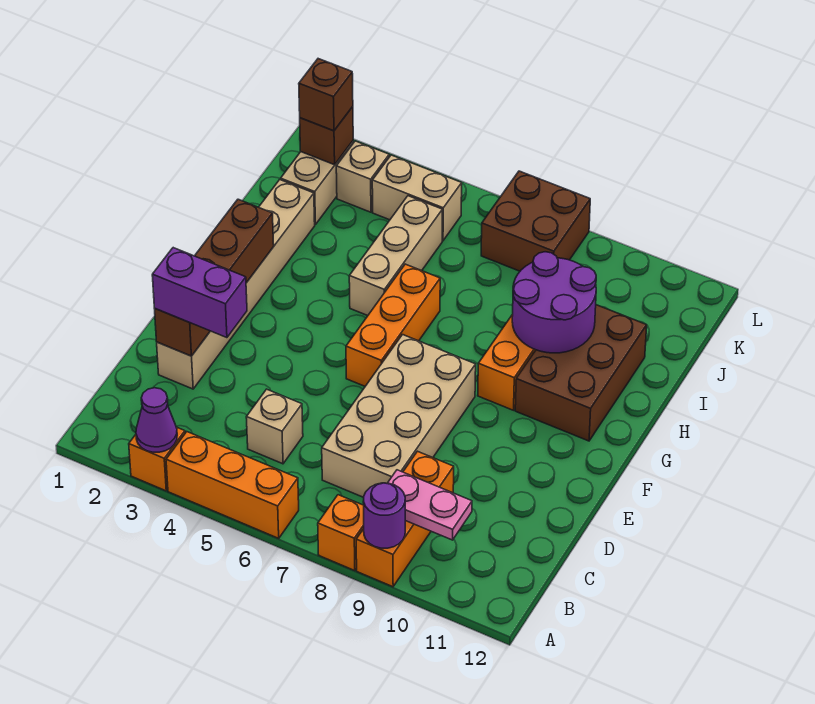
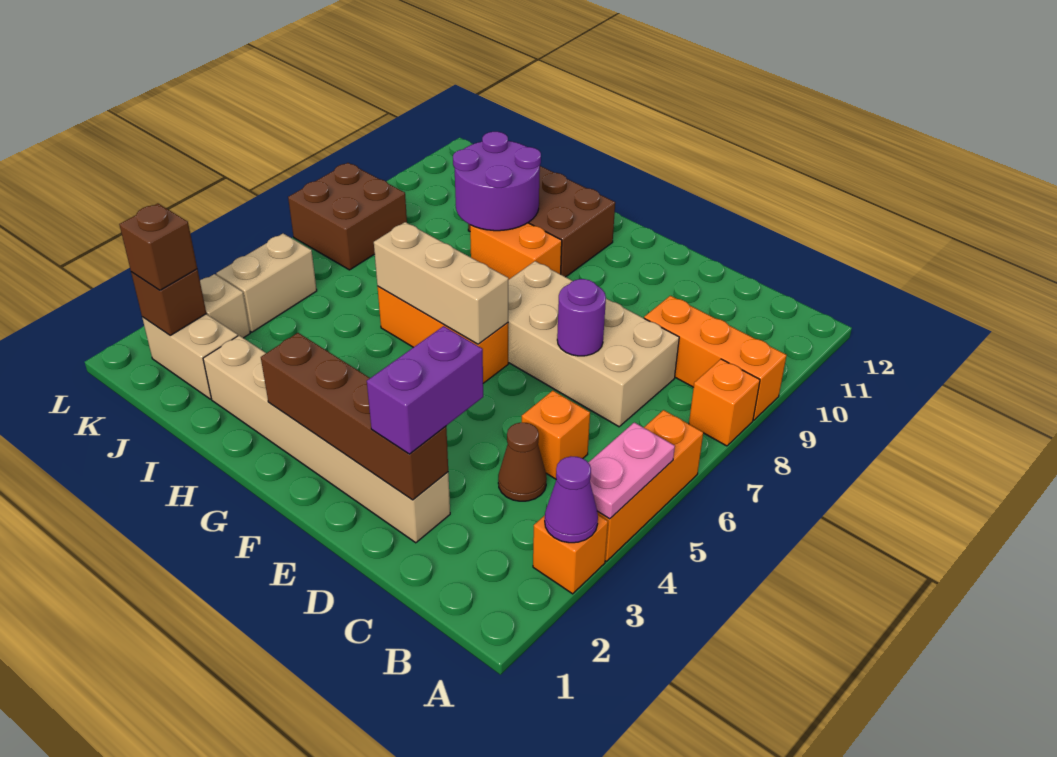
purple round brick A9 level 2 -> purple round brick D7 level 2
pink plate B9:B10 level 2 -> pink plate A4:A5 level 2
none -> brown cone C4 level 1
tan brick C5 level 1 -> orange brick C5 level 1
tan brick H5:J5 level 1 -> tan brick F6:H6 level 2

